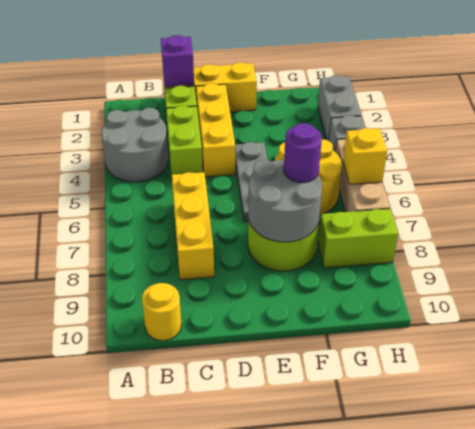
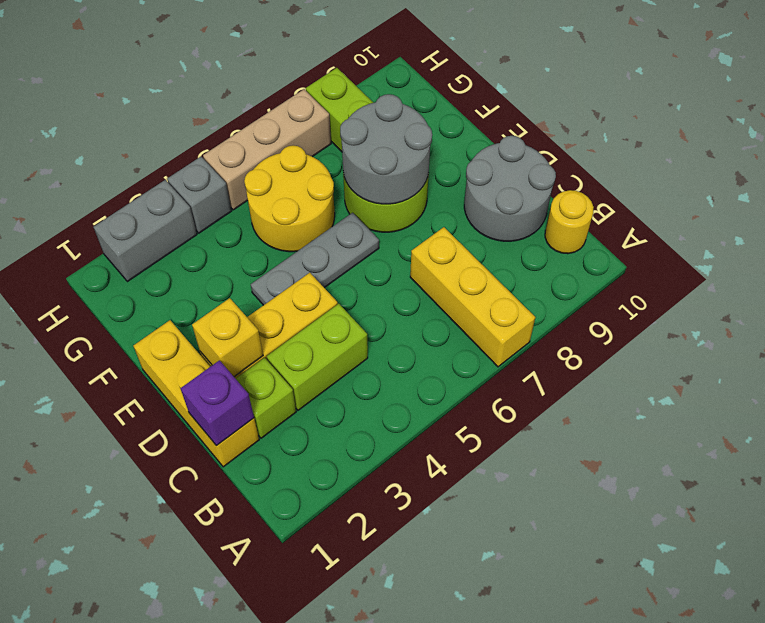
grey round brick A3:B4 level 1 -> grey round brick C9:D10 level 1
yellow brick C6:C8 level 1 -> yellow brick A7:C7 level 1
purple round brick F7 level 3 -> none
yellow brick H6 level 2 -> yellow brick D2 level 2

